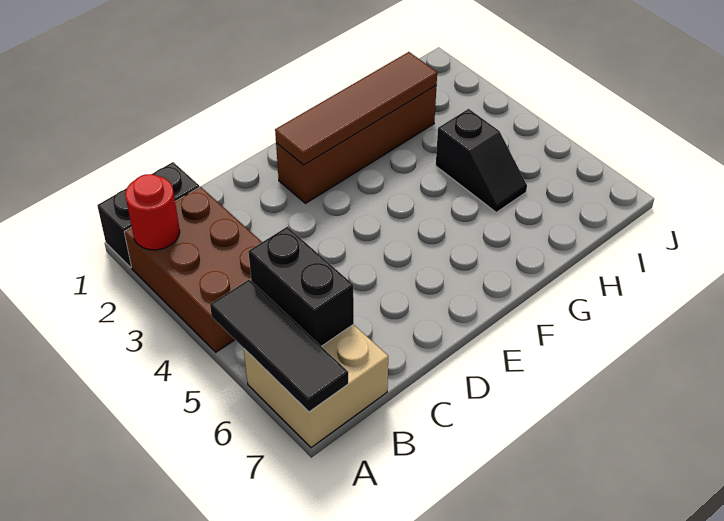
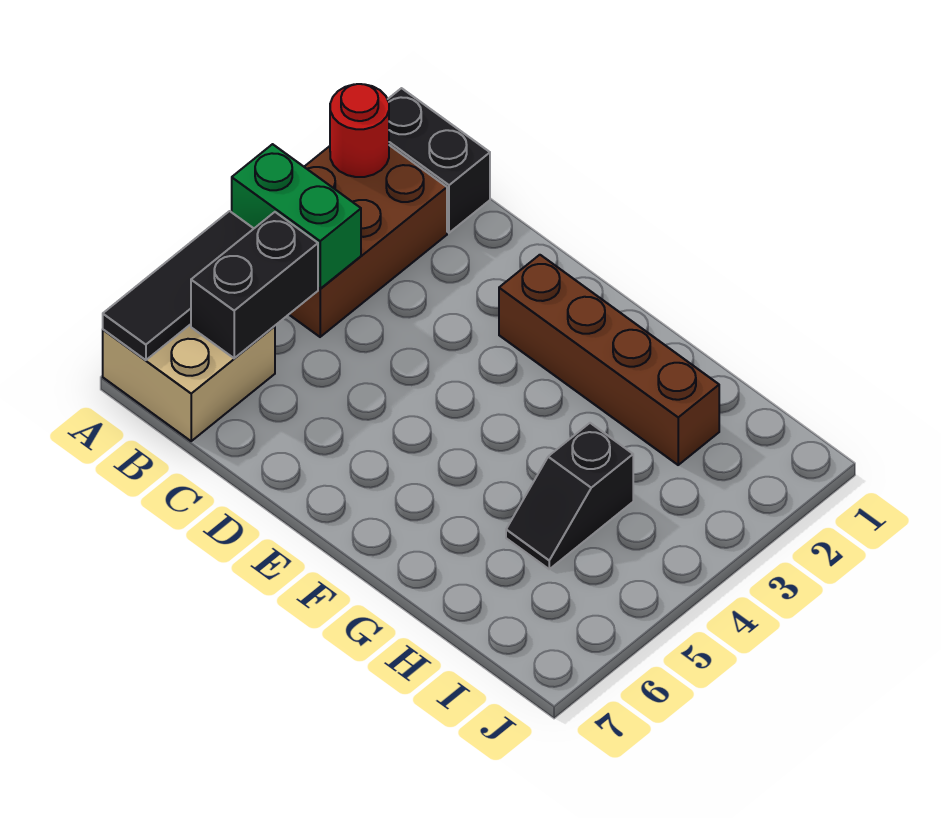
none -> green brick A4:B4 level 2
brown tile E2:H2 level 2 -> none

